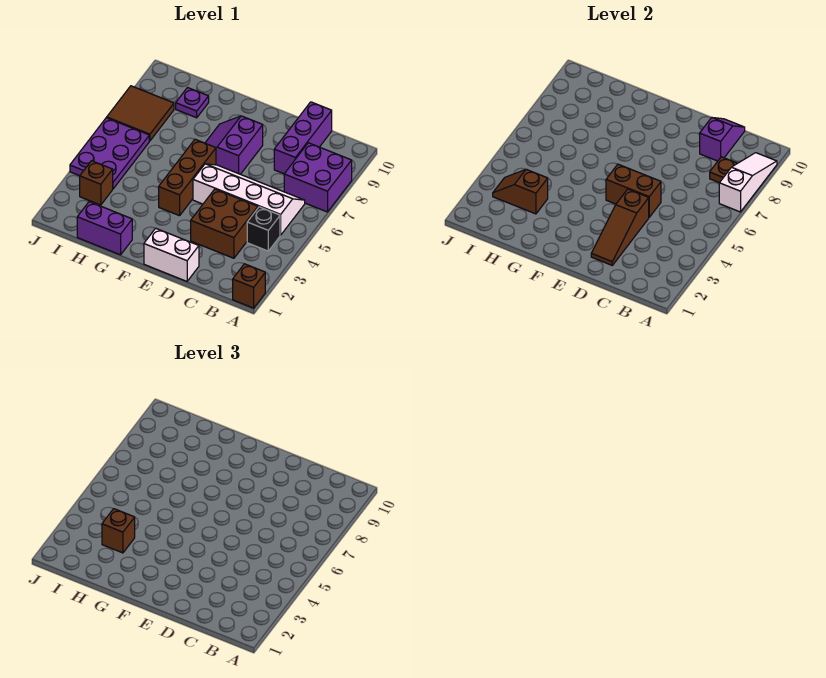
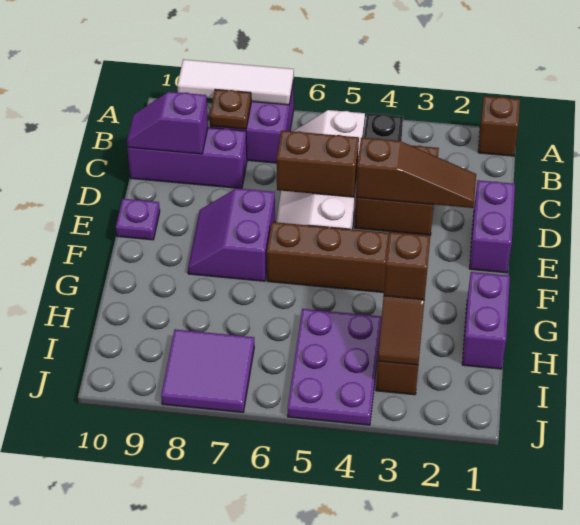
white slope A7:A9 level 2 top 7 -> white tile A7:A9 level 2
white brick D1:E1 level 1 -> purple brick D1:E1 level 1
brown brick D5:E5 level 2 -> brown brick D5:D6 level 2
purple slope E7:F8 level 1 top E -> purple slope E7:F8 level 1 top 7
purple plate H9 level 1 -> purple plate E10 level 1
purple plate I4:J6 level 1 -> purple plate H4:J5 level 1
brown tile I7:J8 level 1 -> purple tile I7:J8 level 1

